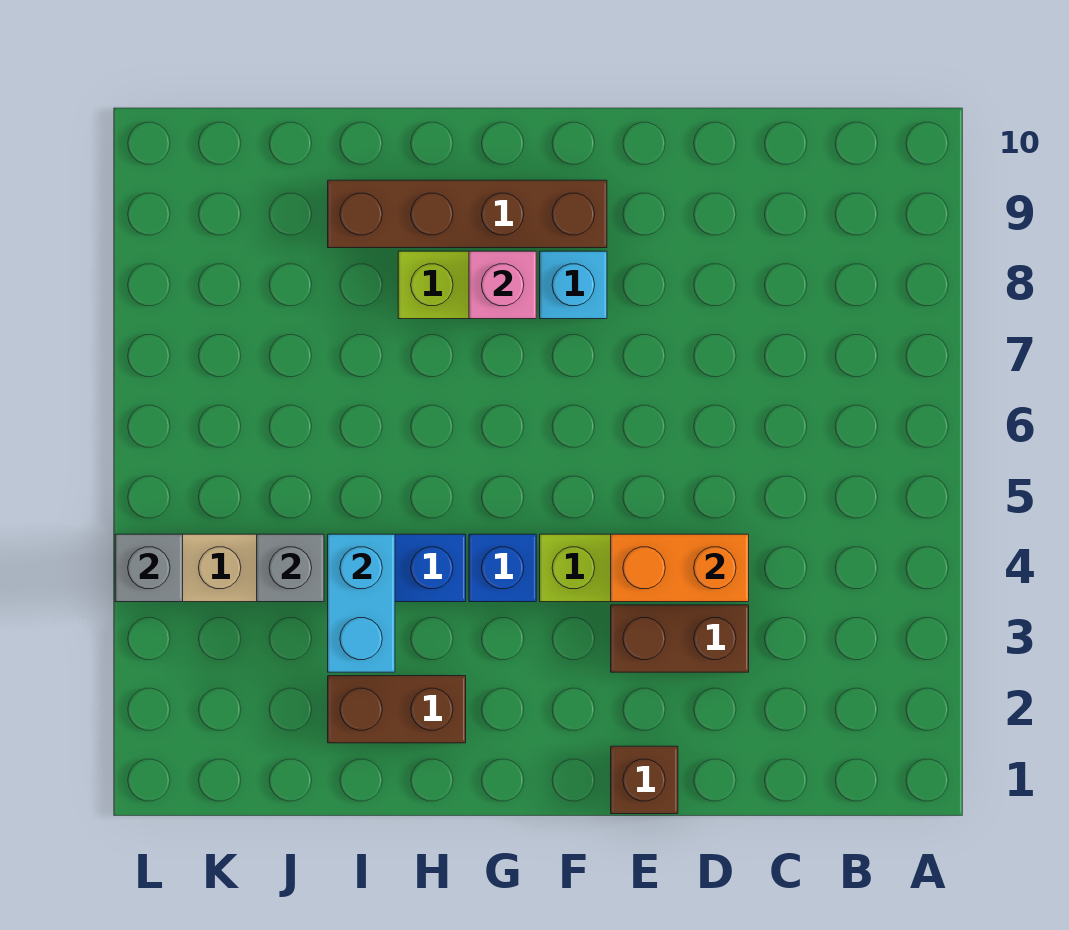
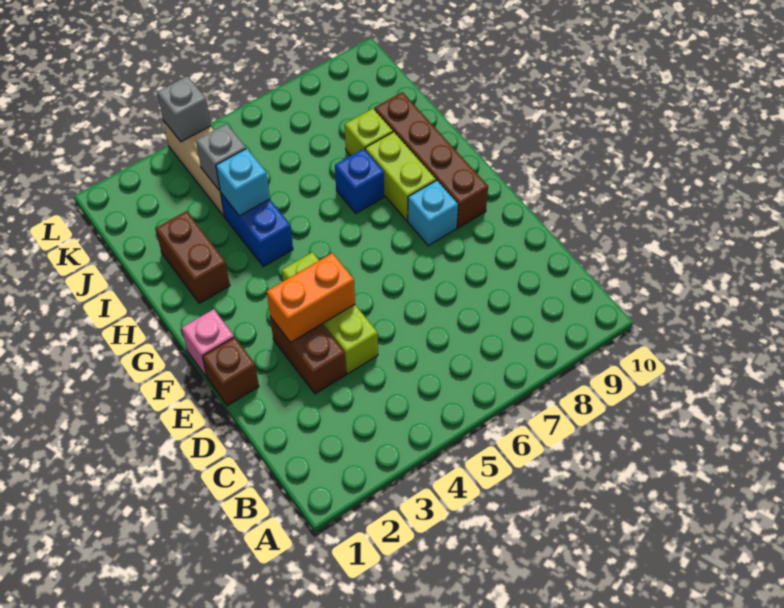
orange brick D4:E4 level 2 -> orange brick E3:E4 level 2
blue brick G4 level 1 -> blue brick H7 level 1
pink brick G8 level 2 -> pink brick F1 level 1
cyan brick I3:I4 level 2 -> cyan brick I4 level 2
none -> lime brick I8 level 1

